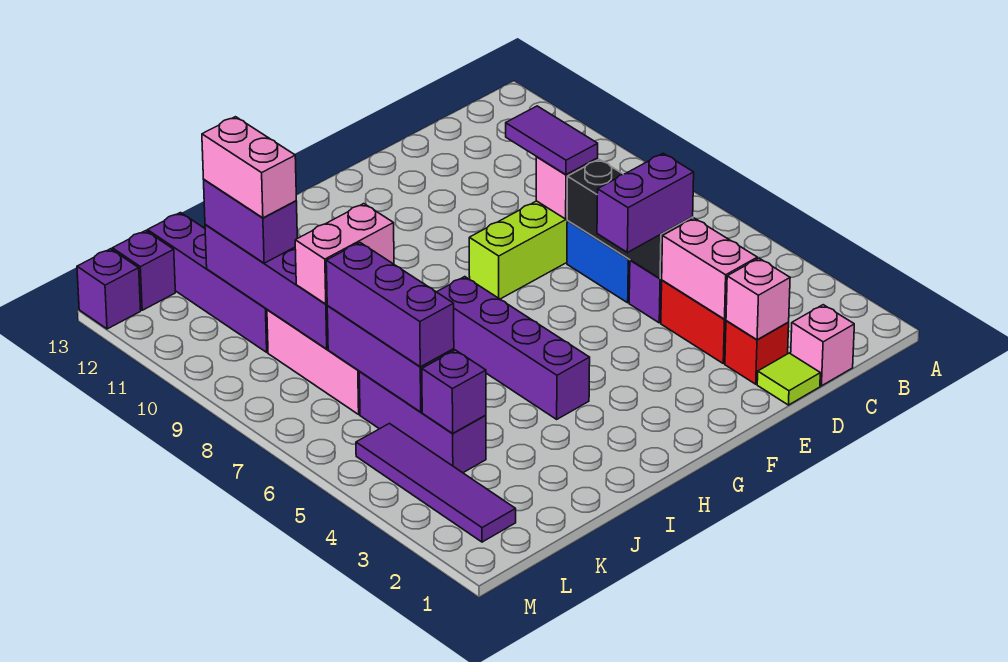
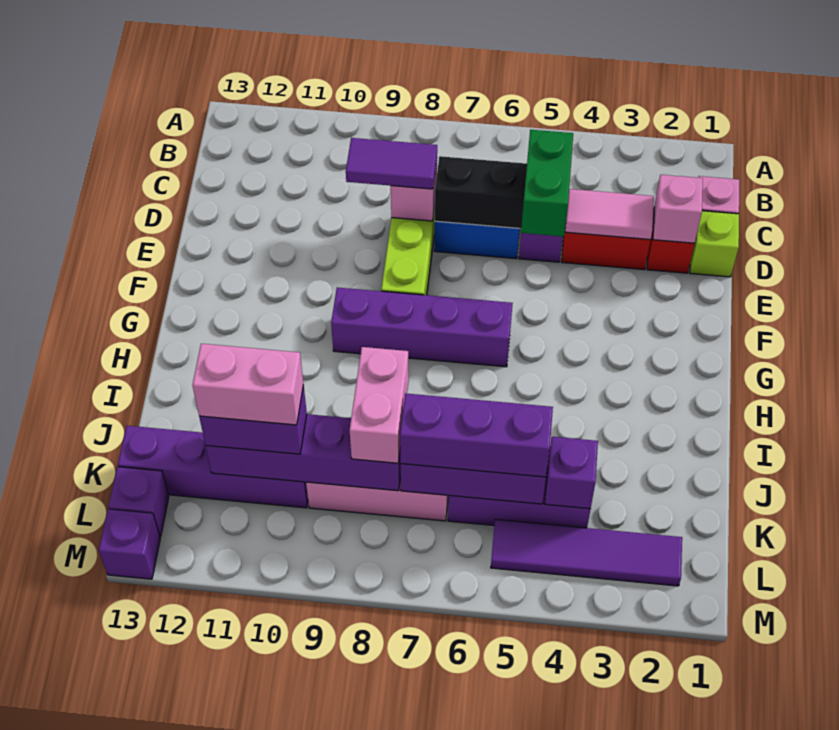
lime tile D1 level 1 -> lime brick D1 level 1
pink brick D3:D4 level 2 -> pink tile D3:D4 level 2
purple brick D5:E5 level 3 -> green brick D5:E5 level 3
purple brick H4:H7 level 1 -> purple brick G6:G9 level 1

